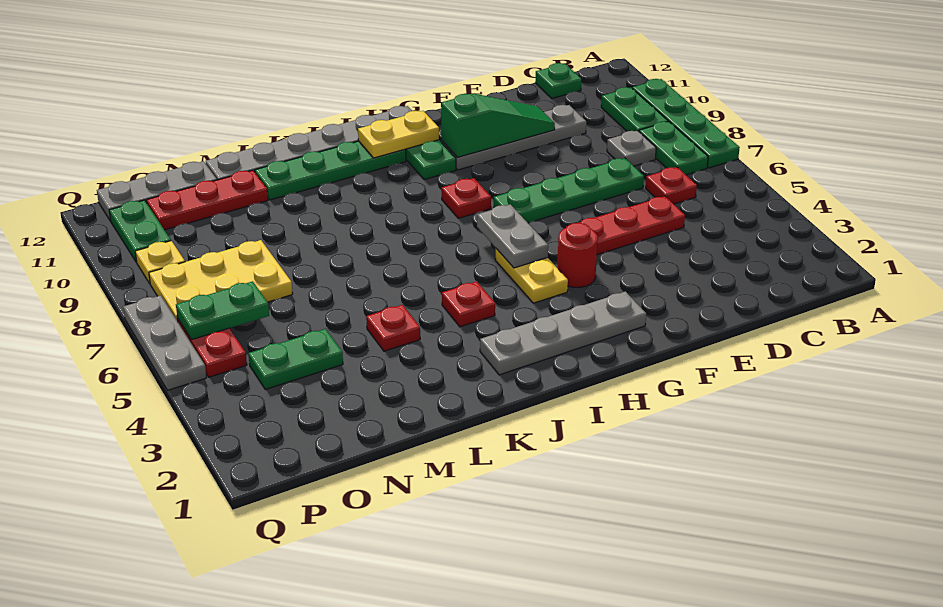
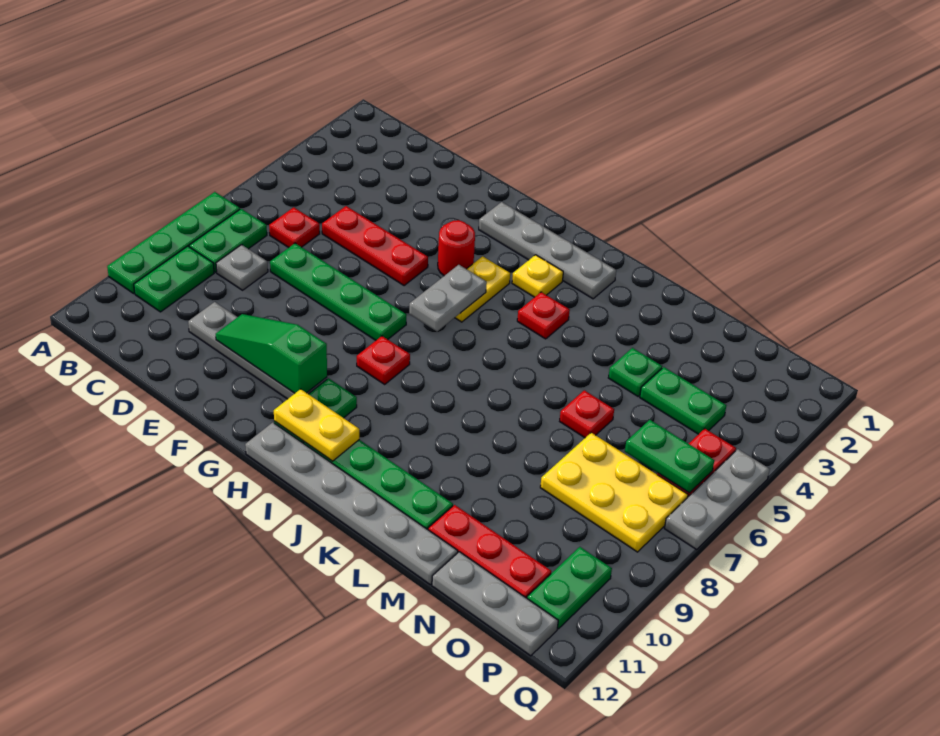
green plate C12 level 1 -> green plate M4 level 1
red plate L4 level 1 -> red plate M6 level 1
yellow plate P9 level 1 -> yellow plate I3 level 1

